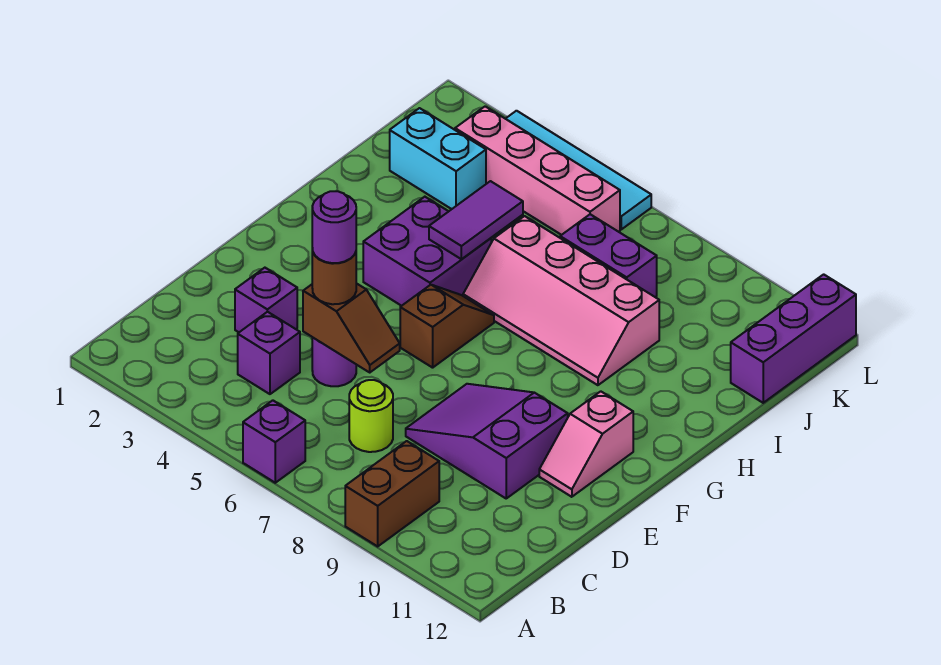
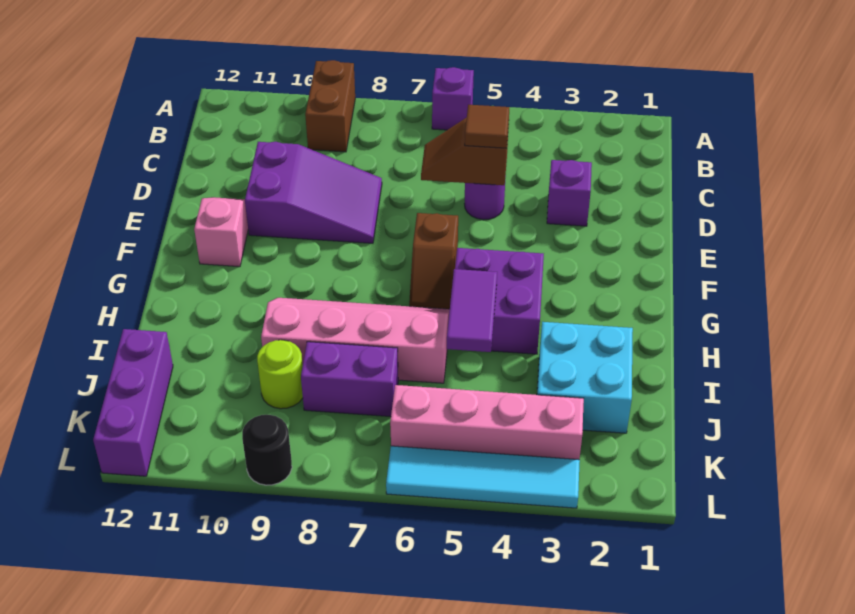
purple brick C4 level 1 -> none
lime round brick C7 level 1 -> lime round brick J9 level 1
brown round brick D5 level 3 -> brown tile D5 level 3
purple round brick D5 level 4 -> none
cyan brick J2:J3 level 1 -> cyan brick I2:J3 level 1
none -> black round brick L9 level 1

